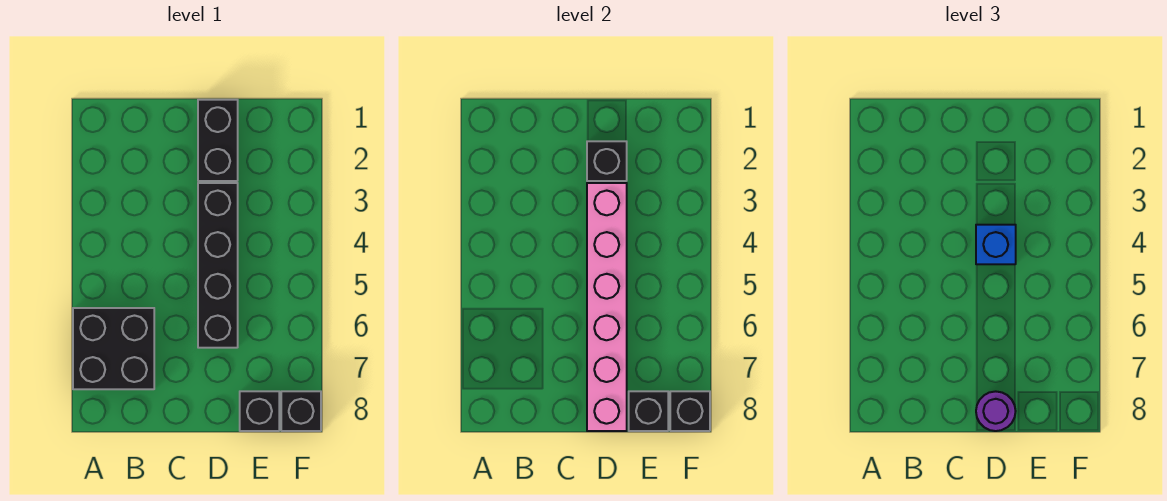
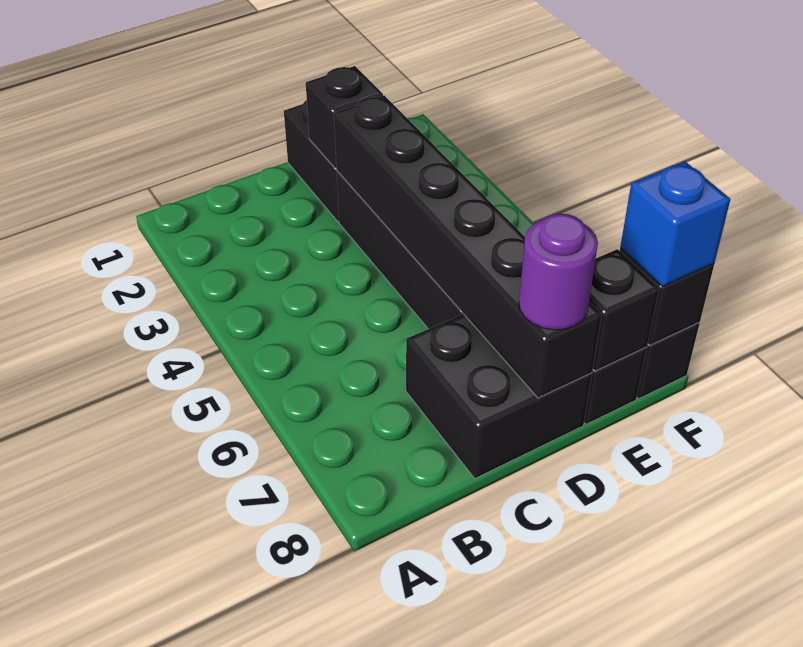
black brick A6:B7 level 1 -> black brick C7:D8 level 1
pink brick D3:D8 level 2 -> black brick D3:D8 level 2
blue brick D4 level 3 -> blue brick F8 level 3

